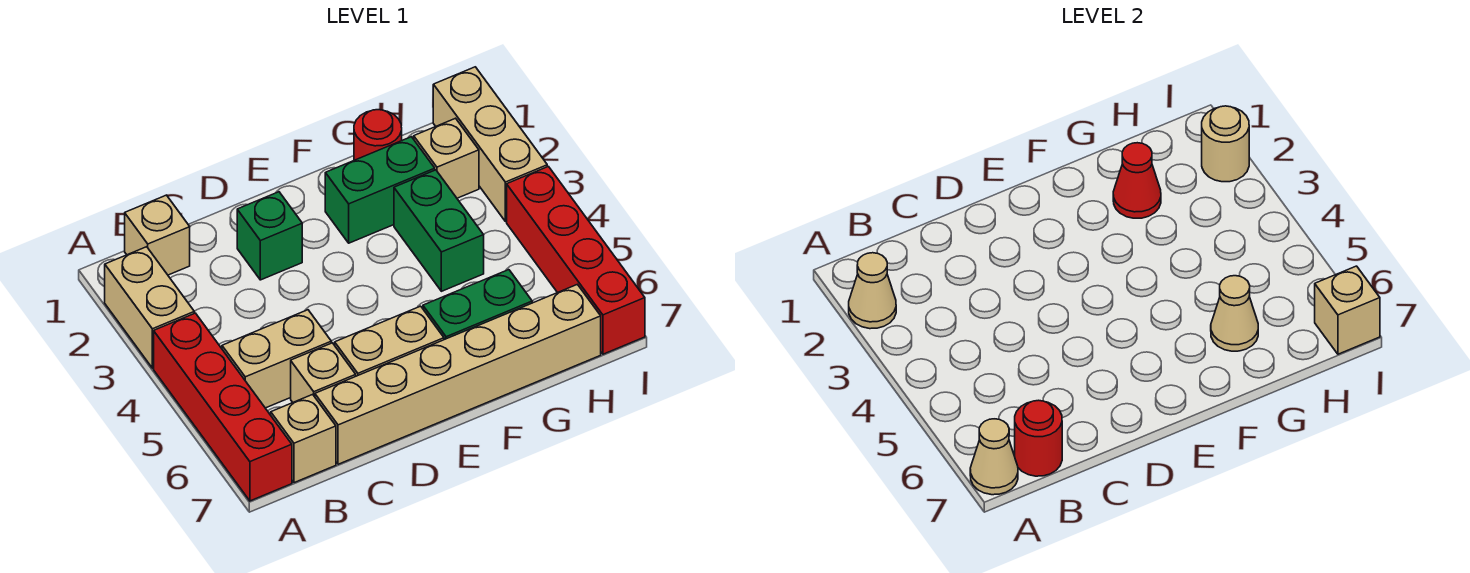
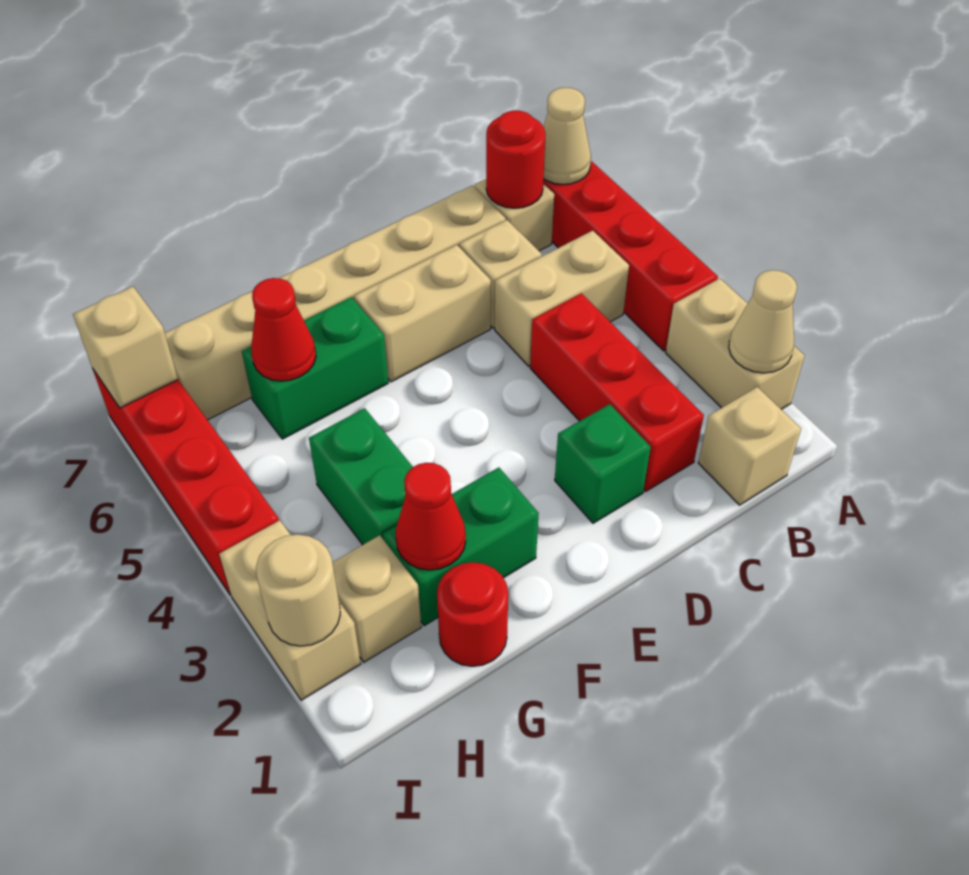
none -> red brick C2:C4 level 1
tan cone G6 level 2 -> red cone G6 level 2
tan brick I1:I3 level 1 -> tan brick I2:I3 level 1

